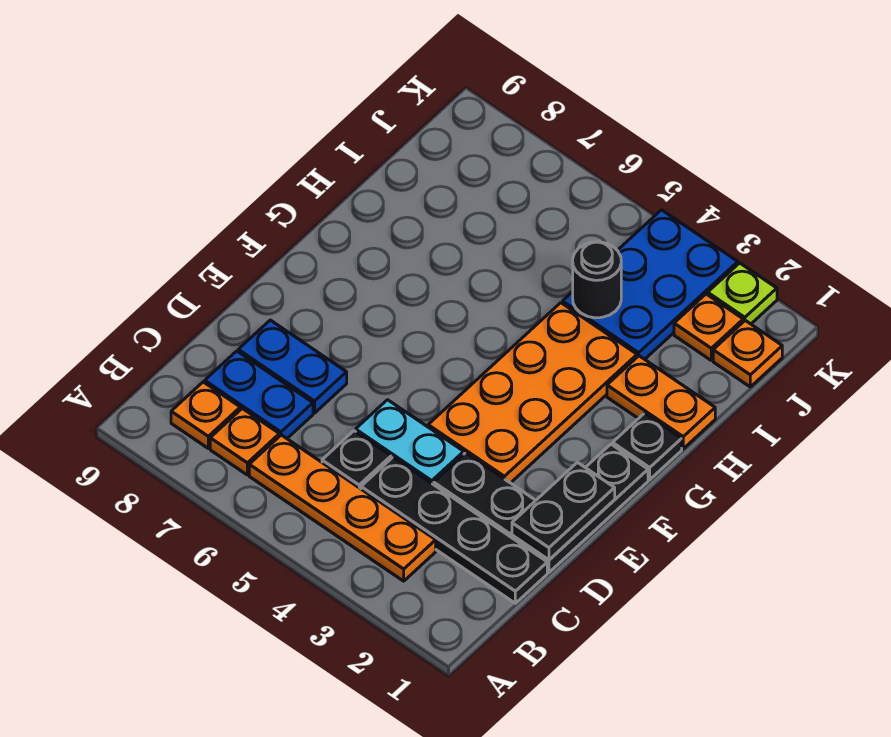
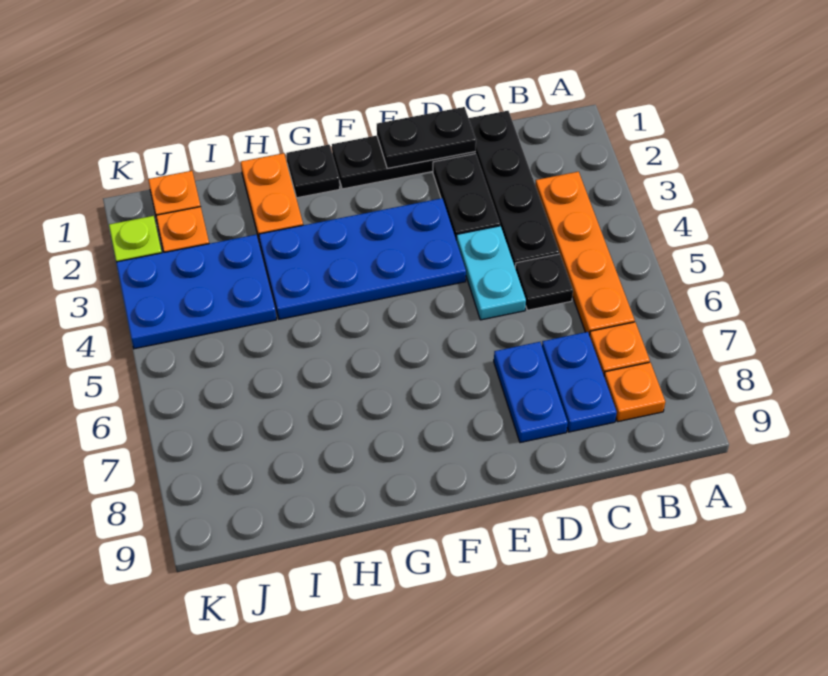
orange plate E3:H4 level 1 -> blue plate E3:H4 level 1
black round brick I4 level 2 -> none

